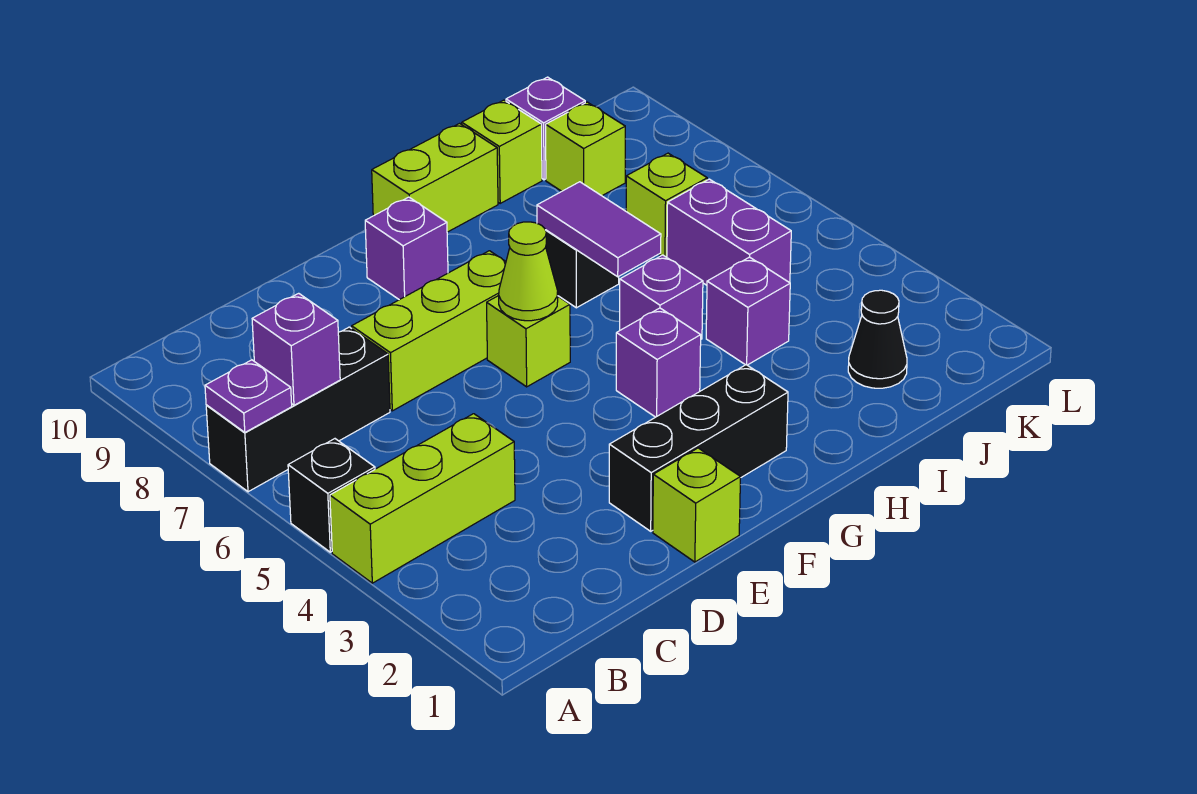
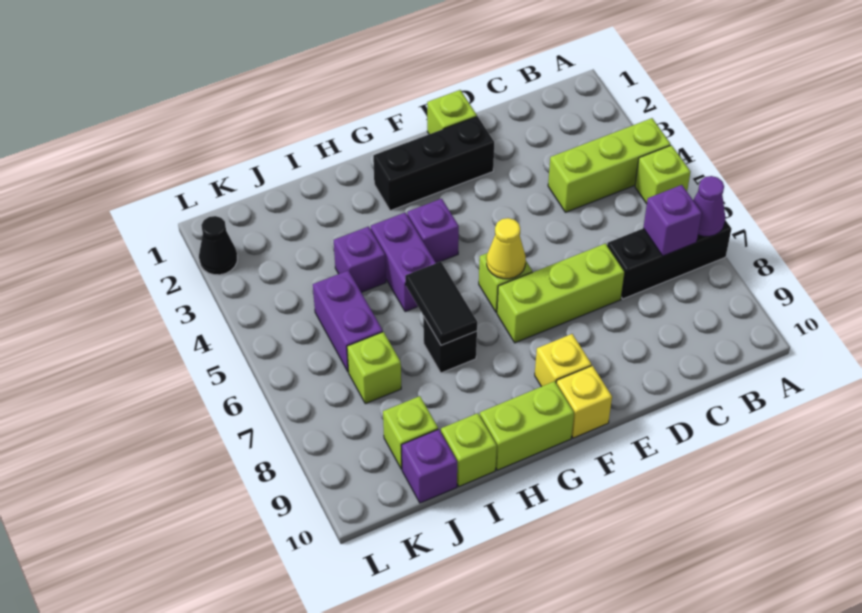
black brick A5 level 1 -> lime brick A5 level 1
purple plate A7 level 2 -> purple cone A7 level 2
lime cone F6 level 2 -> yellow cone F6 level 2
purple brick F9 level 1 -> yellow brick F9 level 1
none -> yellow brick F10 level 1
purple brick H5 level 1 -> purple brick H4:H5 level 1
purple tile H6:H7 level 2 -> black tile H6:H7 level 2
black cone J2 level 1 -> black cone L2 level 1

